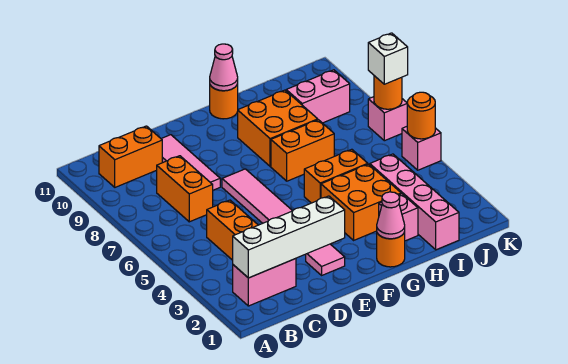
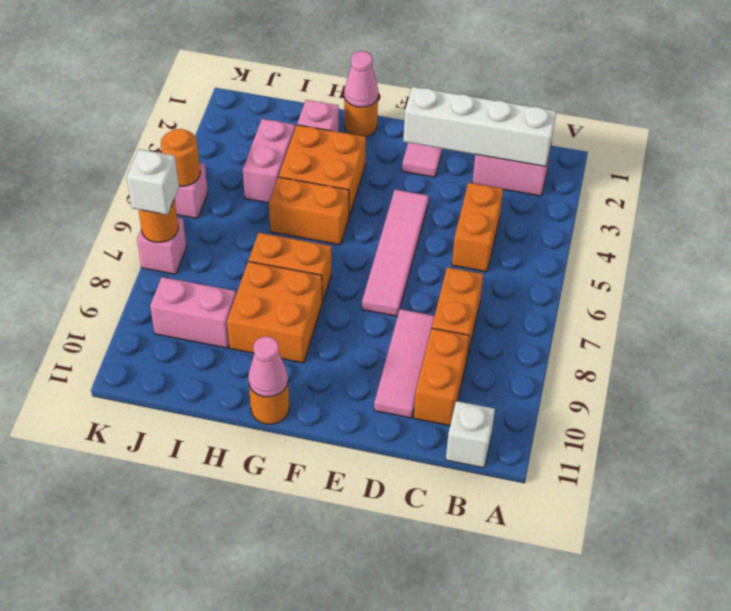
orange brick B10:C10 level 1 -> orange brick C9:C10 level 1
none -> white brick B11 level 1
pink brick I1:I4 level 1 -> pink brick I3:I4 level 1

